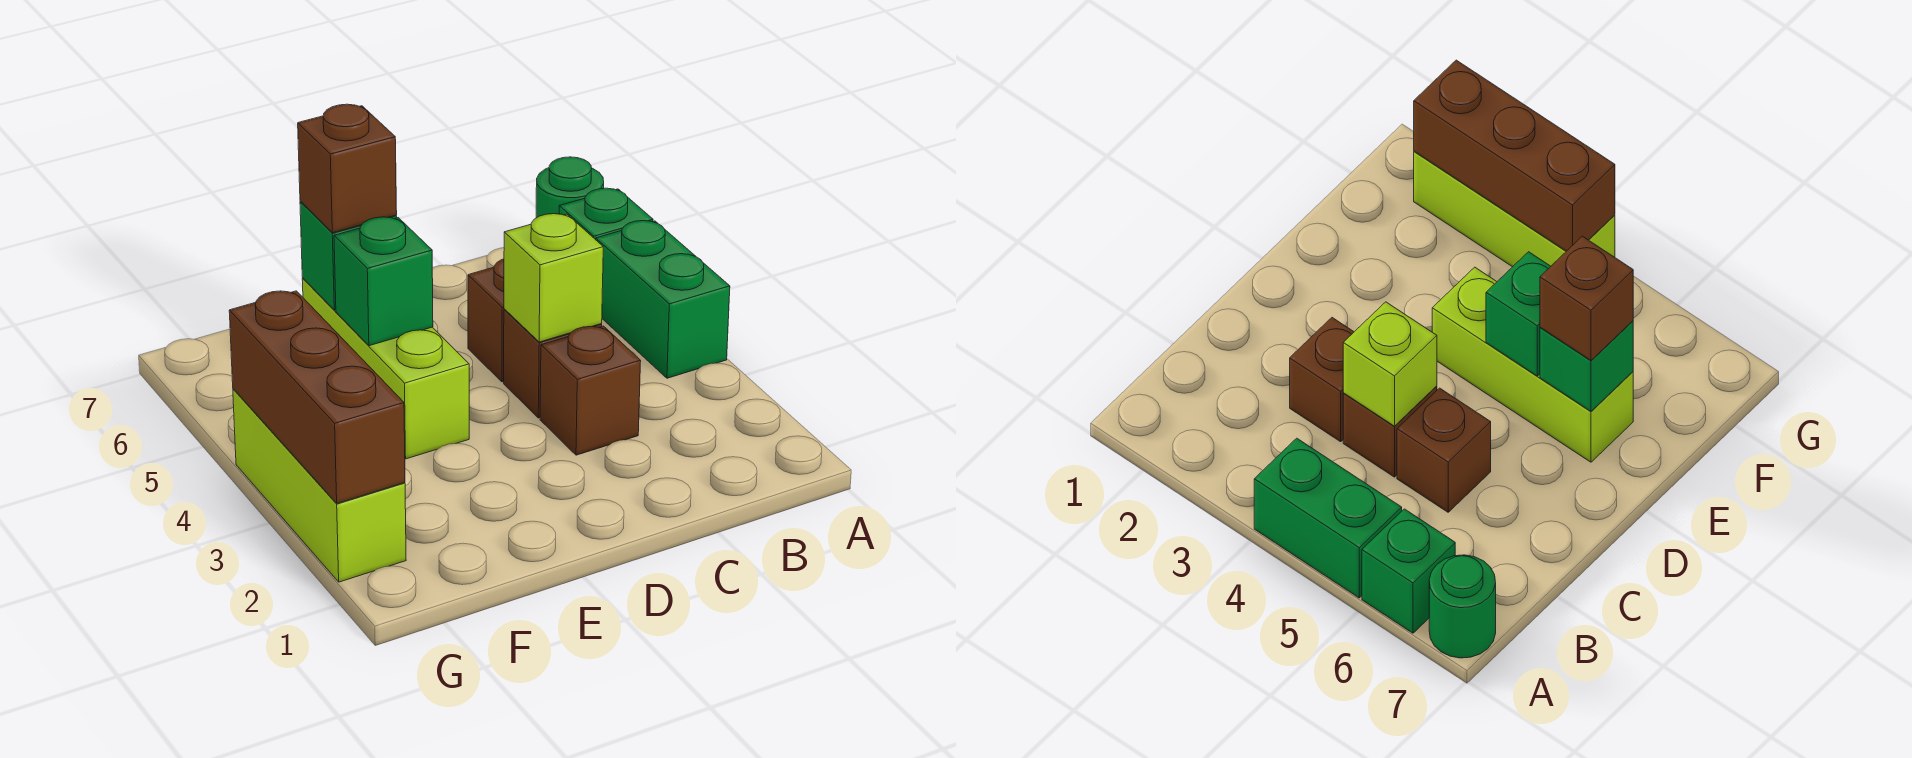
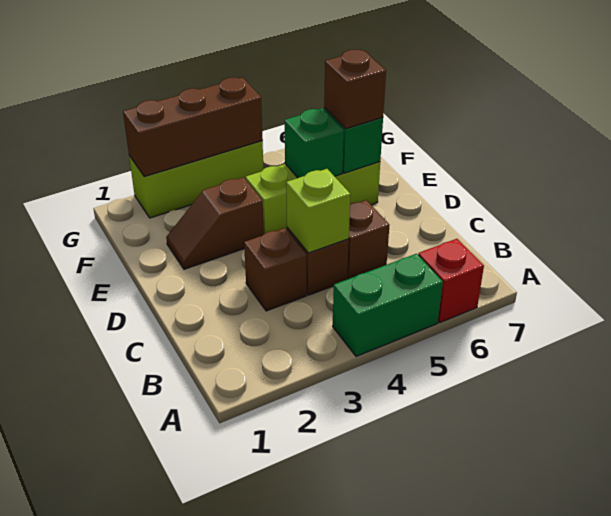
green brick A6 level 1 -> red brick A6 level 1
green round brick A7 level 1 -> none
none -> brown slope E2:E3 level 1 top 3

